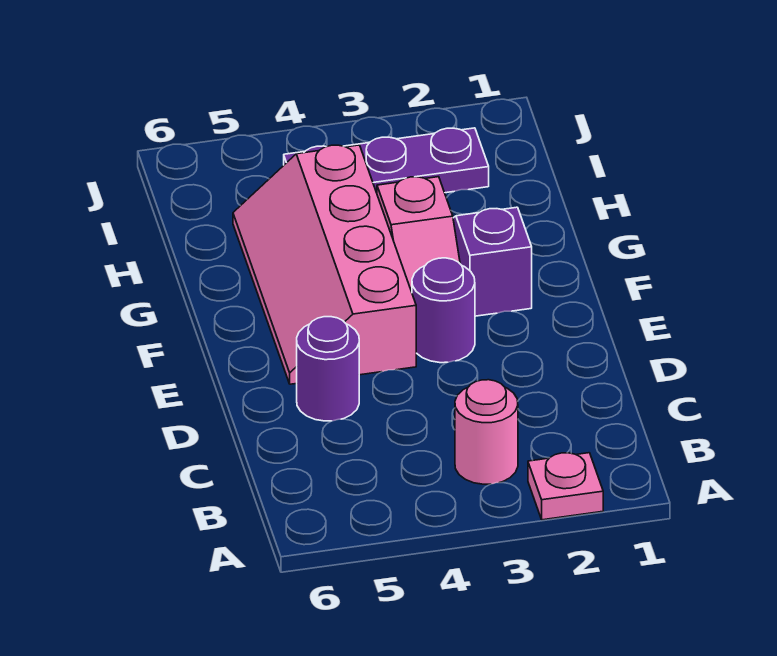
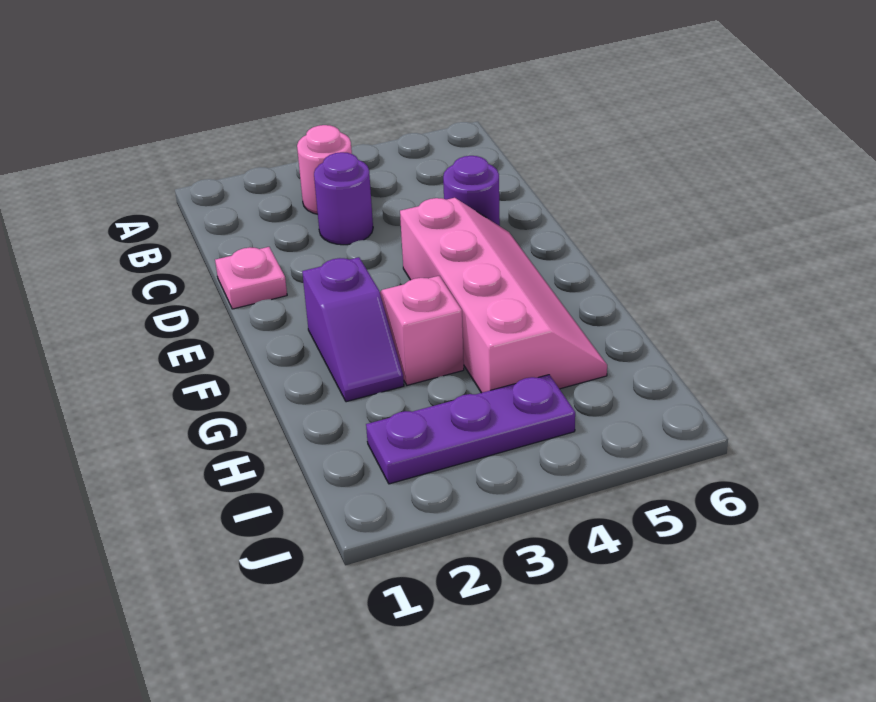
pink plate A2 level 1 -> pink plate D1 level 1
purple round brick E3 level 1 -> purple round brick C3 level 1

